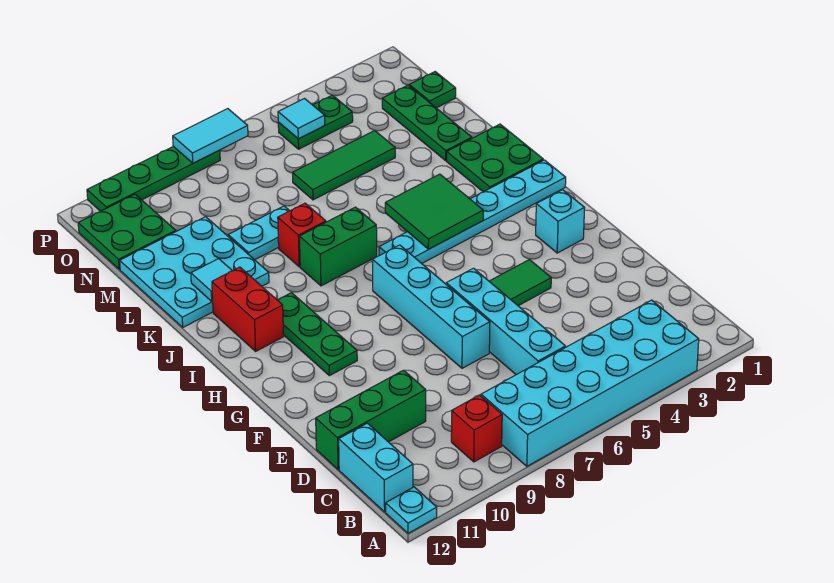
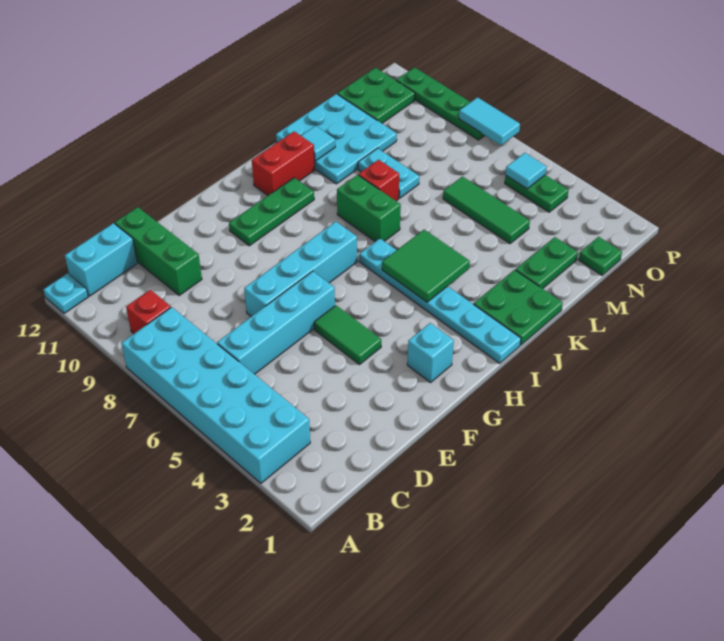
green plate L2:N2 level 1 -> green plate L2:M2 level 1

